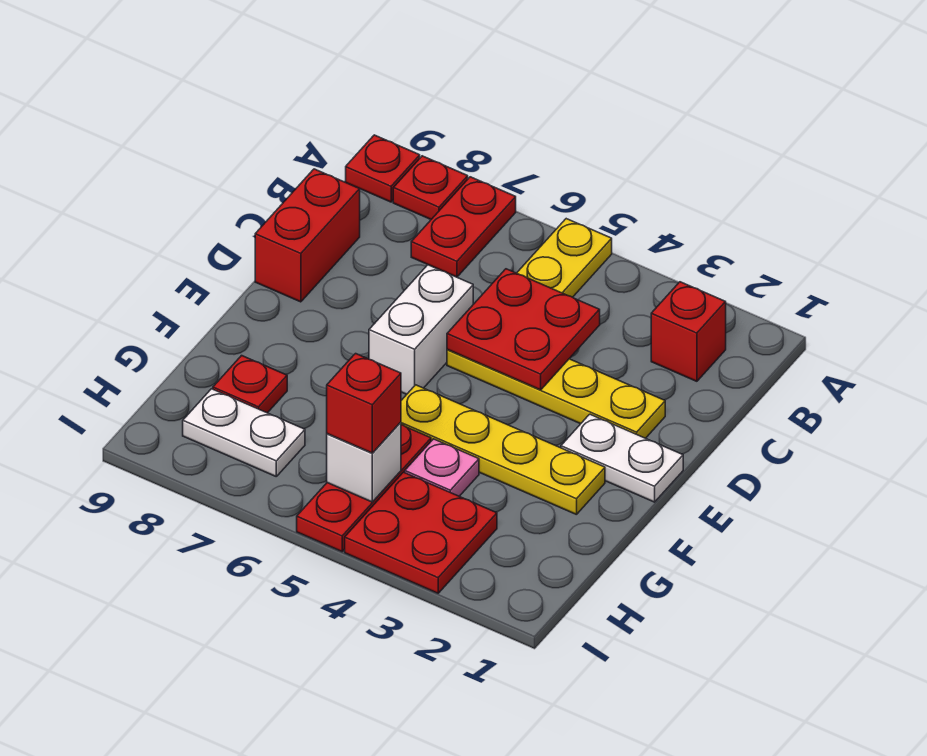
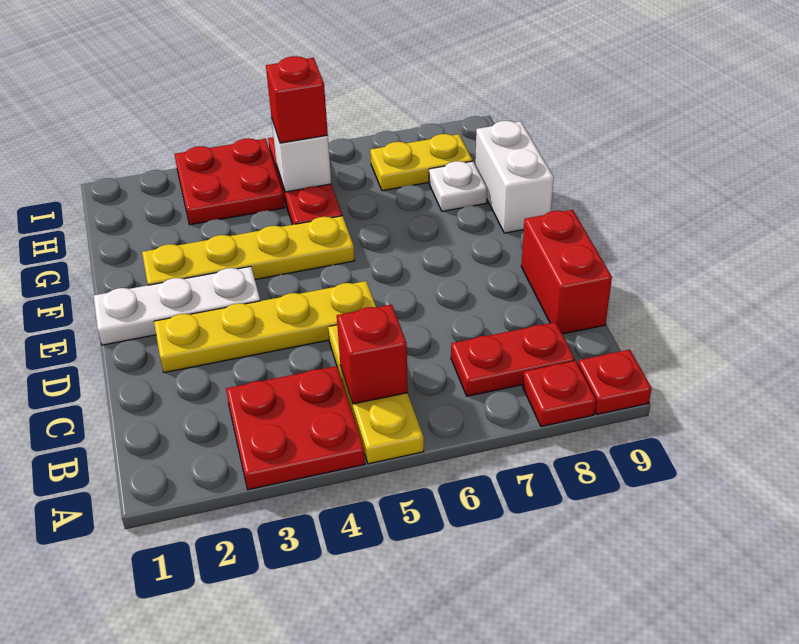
red plate A7:B7 level 1 -> red plate B7:B8 level 1
red brick B2 level 1 -> red brick B5 level 2
red plate C4:D5 level 2 -> red plate A3:B4 level 1
white brick D6:E6 level 1 -> white brick F9:G9 level 1
white plate E1:E2 level 1 -> white plate E1:E3 level 1
pink plate G4 level 1 -> none
red plate G8 level 1 -> white plate G8 level 1
white plate H7:H8 level 1 -> yellow plate H7:H8 level 1

